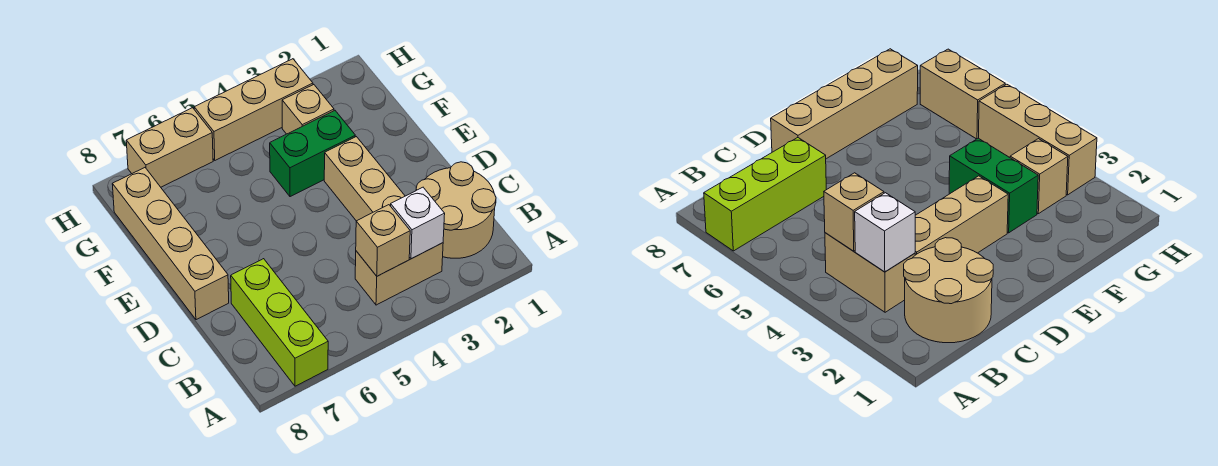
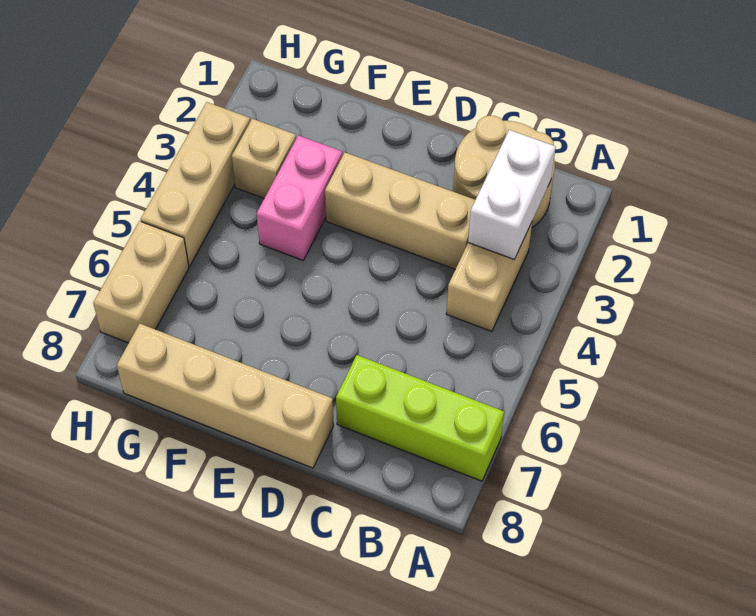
white brick B3 level 2 -> white brick B2:B3 level 2
tan brick B4 level 2 -> none
green brick F3:F4 level 1 -> pink brick F3:F4 level 1

